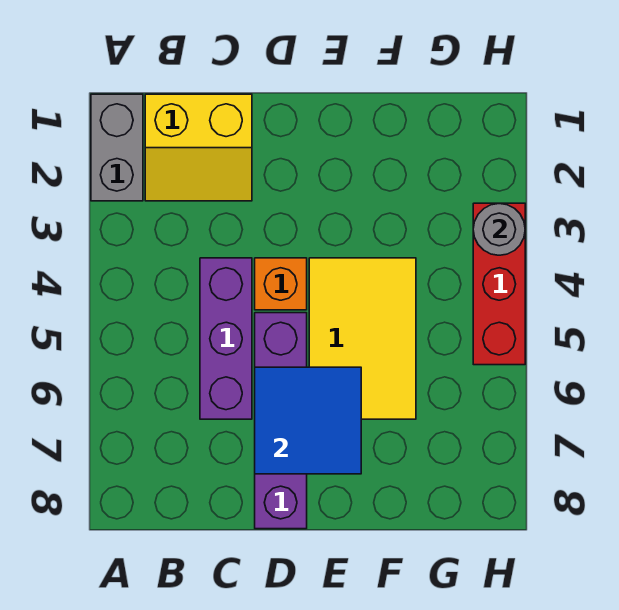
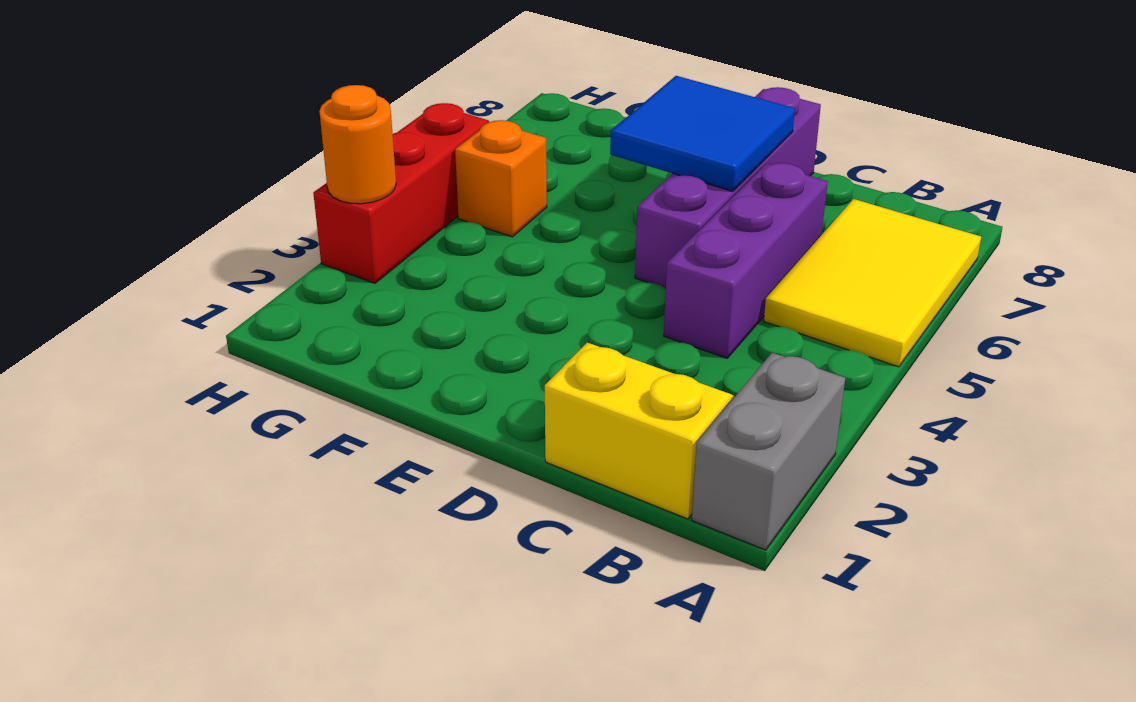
orange brick D4 level 1 -> orange brick G5 level 1
yellow tile E4:F6 level 1 -> yellow tile A5:B7 level 1
grey round brick H3 level 2 -> orange round brick H3 level 2

